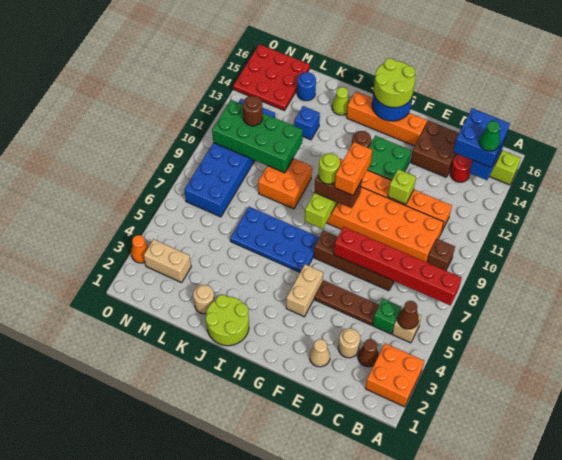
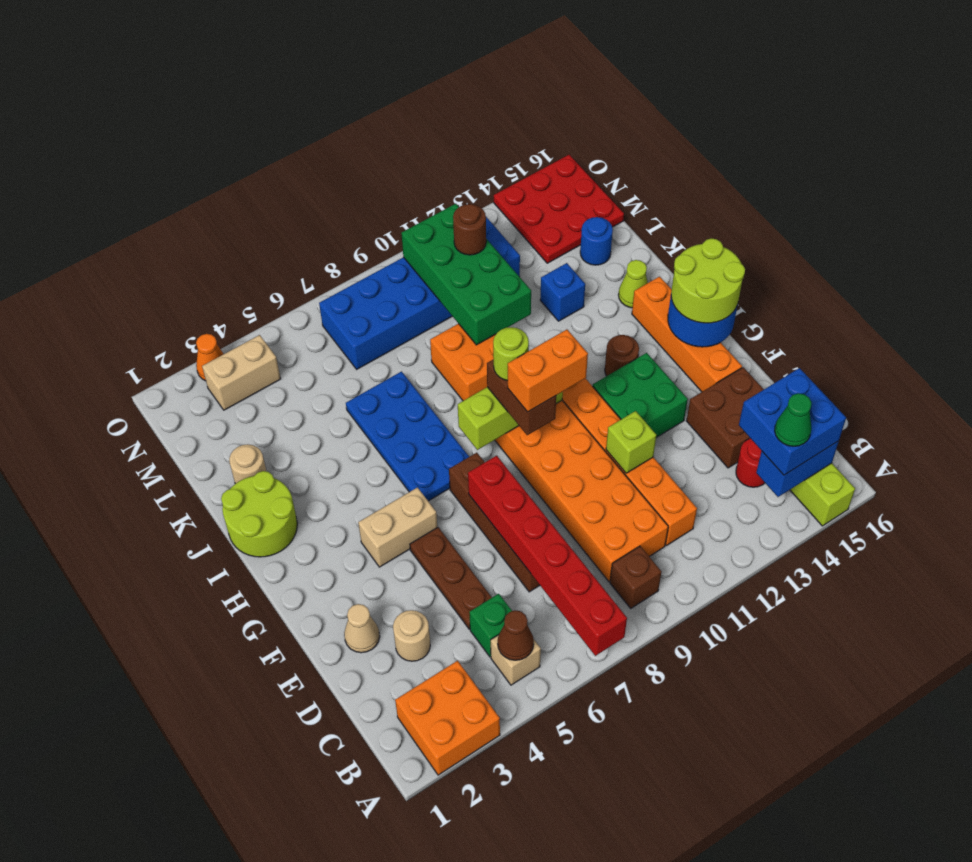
brown cone C3 level 1 -> none
tan brick M3:N3 level 1 -> tan brick N3:N4 level 1

